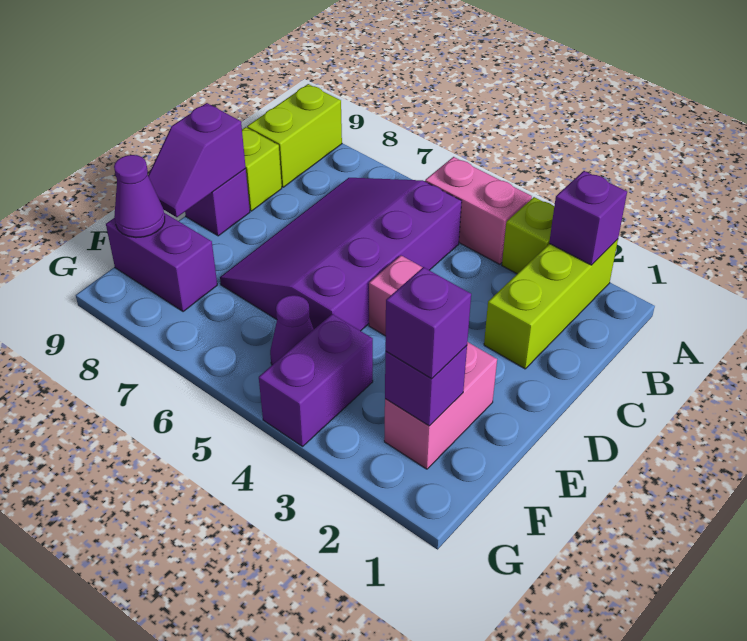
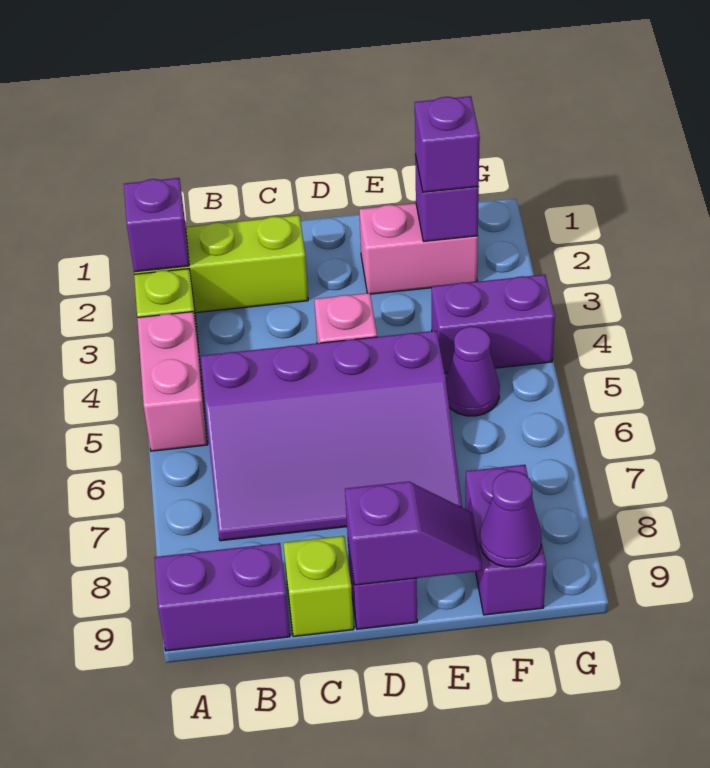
lime brick A9:B9 level 1 -> purple brick A9:B9 level 1

